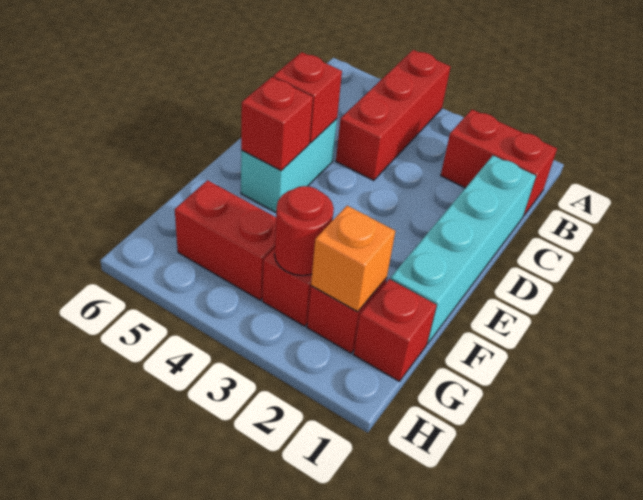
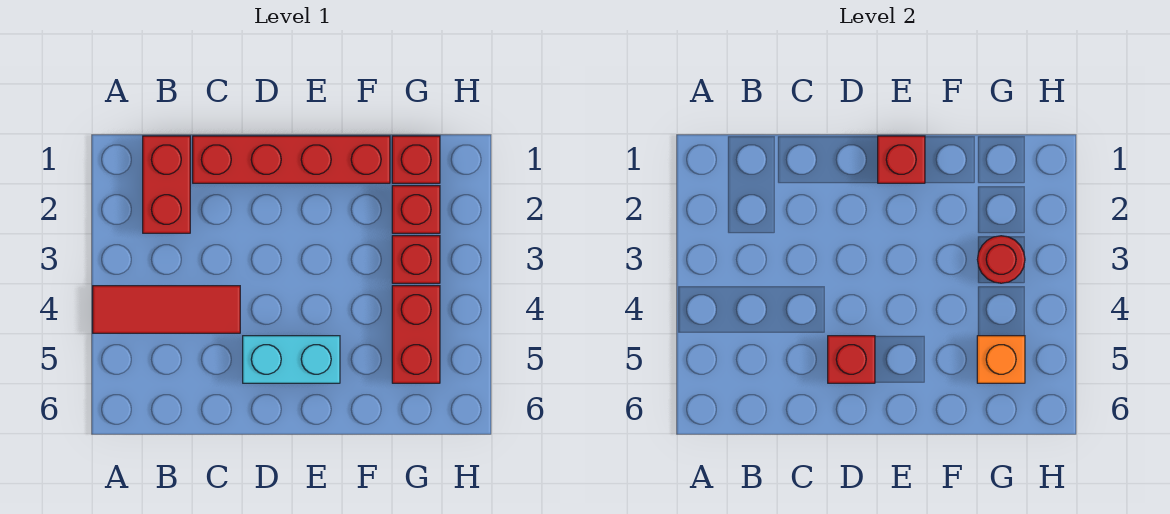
red brick A4:C4 level 1 -> red tile A4:C4 level 1
cyan brick C1:F1 level 1 -> red brick C1:F1 level 1
red brick E5 level 2 -> red brick E1 level 2
orange brick G2 level 2 -> orange brick G5 level 2

